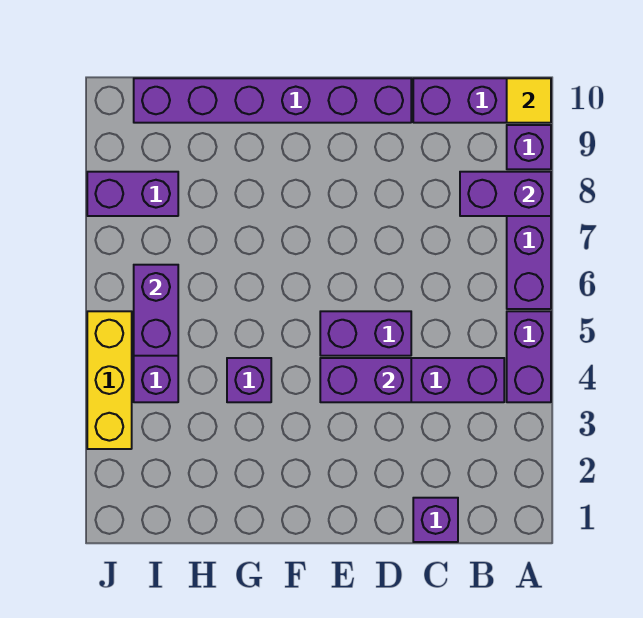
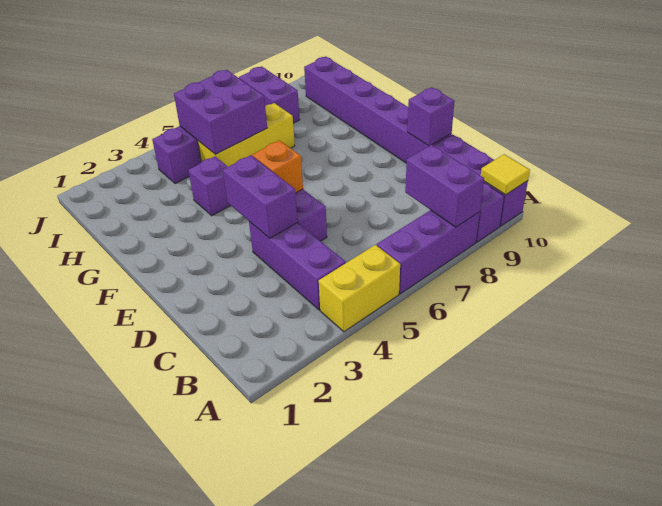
purple brick A4:A5 level 1 -> yellow brick A4:A5 level 1
purple brick C1 level 1 -> purple brick D10 level 2
none -> orange brick E5 level 2
purple brick I5:I6 level 2 -> purple brick H5:I6 level 2
yellow brick J3:J5 level 1 -> yellow brick H5:H7 level 1

